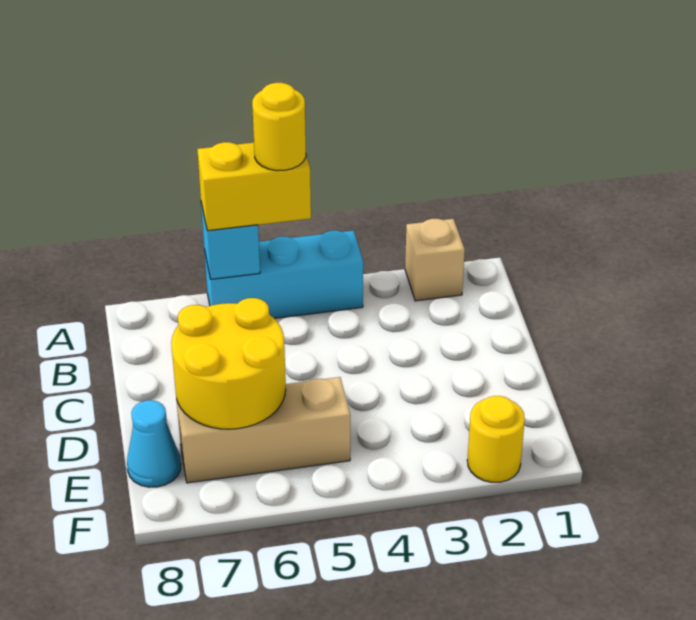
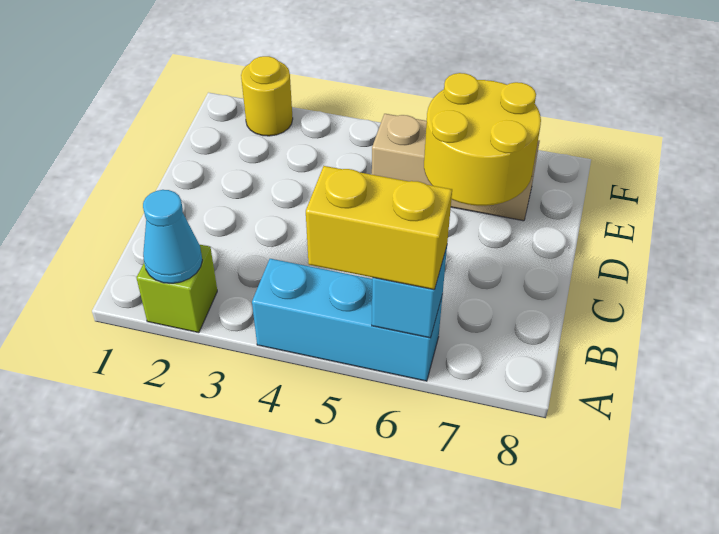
tan brick A2 level 1 -> lime brick A2 level 1
yellow round brick A5 level 4 -> none
cyan cone E8 level 1 -> cyan cone A2 level 2

